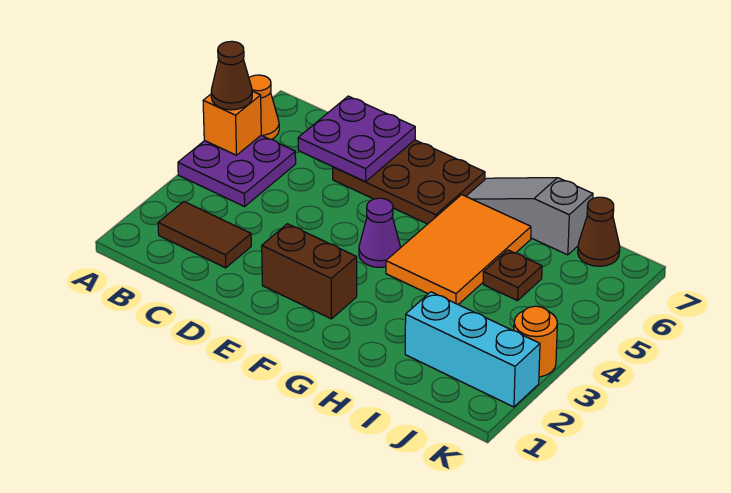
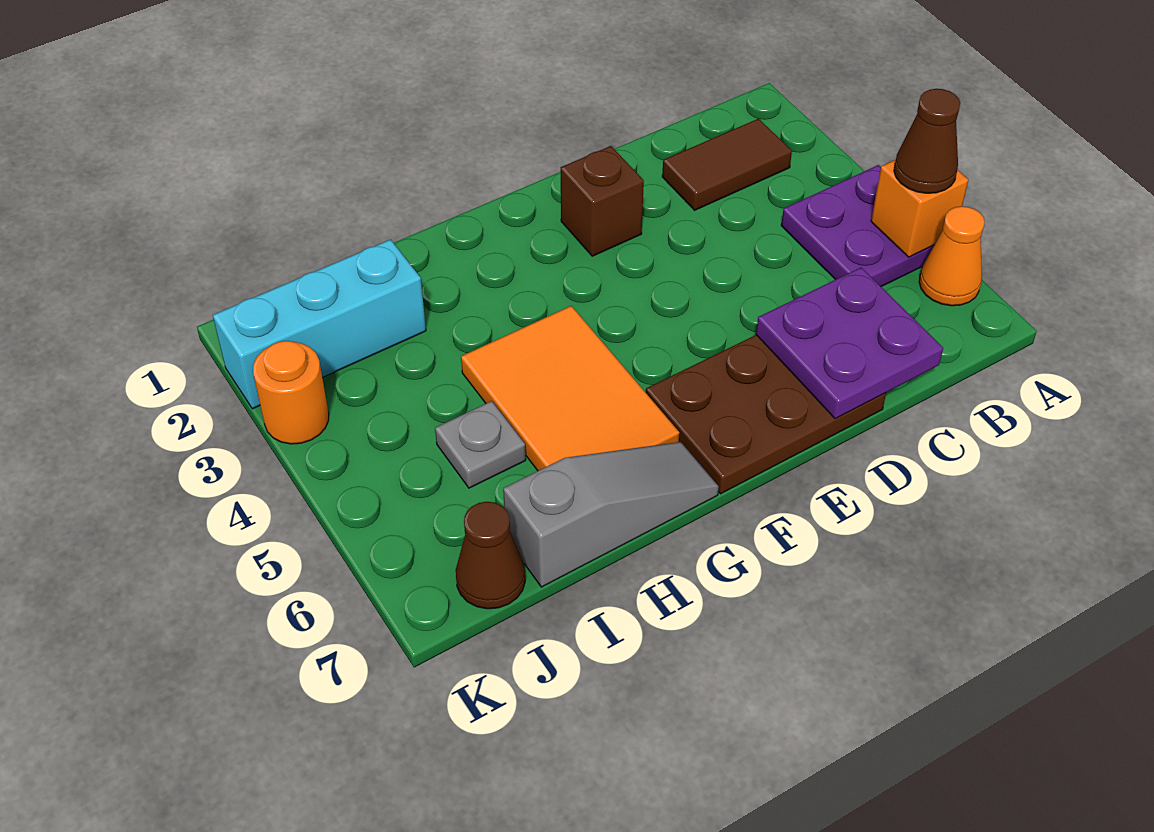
brown brick E2:F2 level 1 -> brown brick E2 level 1
purple cone F4 level 1 -> none
brown plate I5 level 1 -> grey plate I5 level 1

